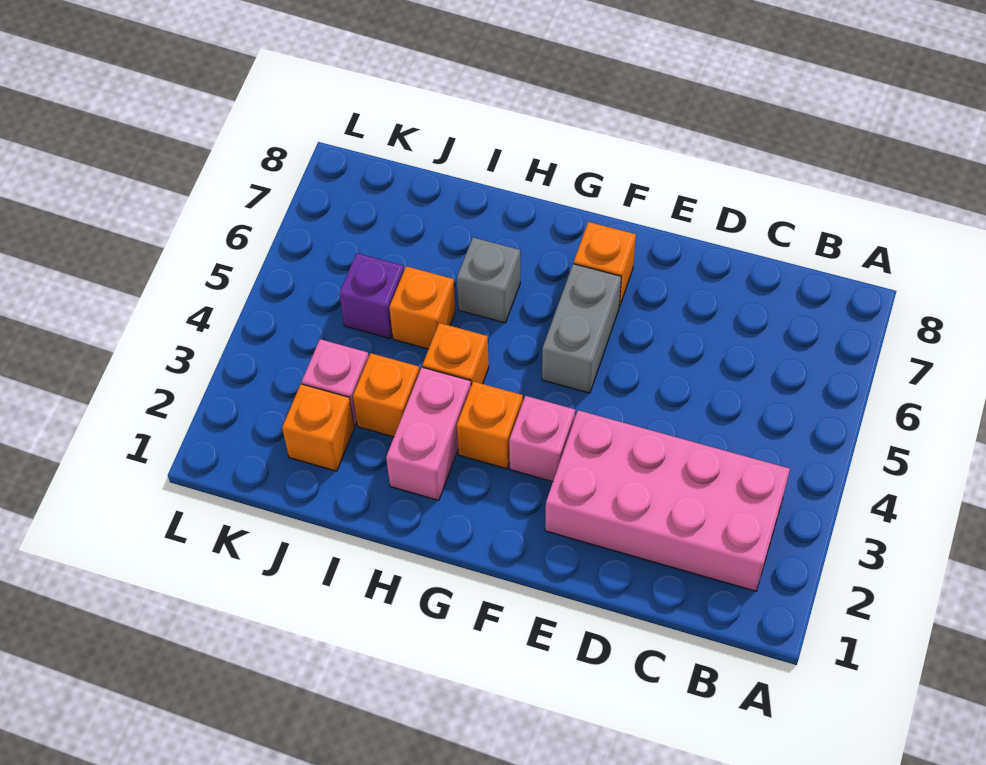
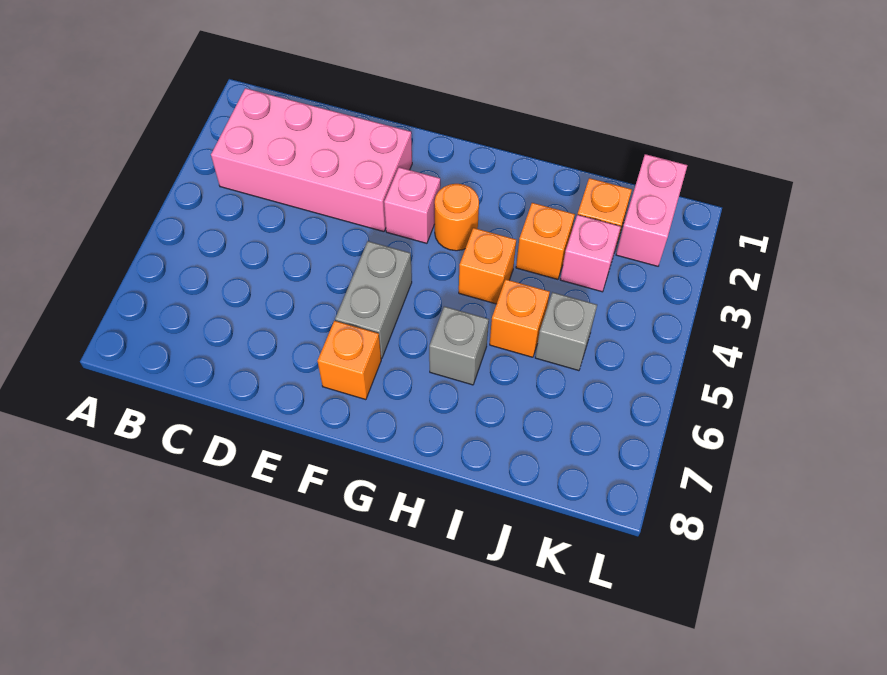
orange brick G3 level 1 -> orange round brick G3 level 1
pink brick H2:H3 level 1 -> pink brick K1:K2 level 1
purple brick J5 level 1 -> grey brick J5 level 1

